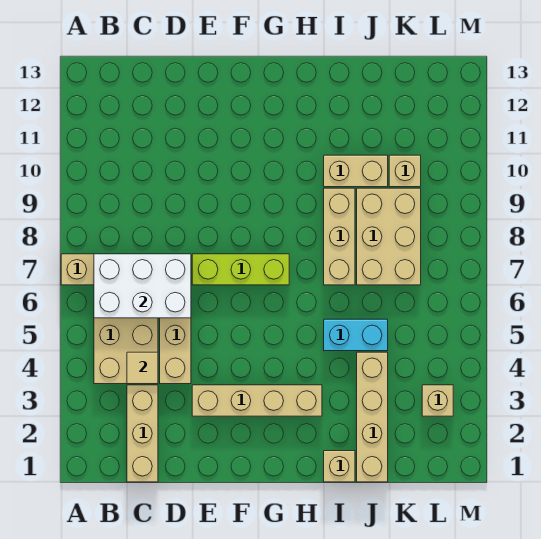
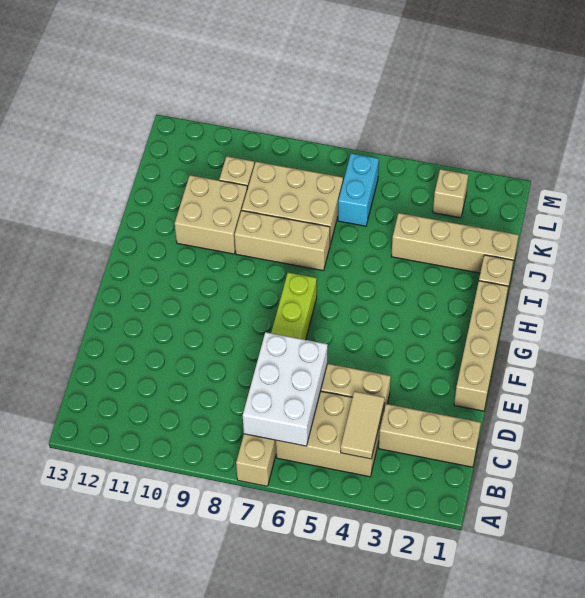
tan tile C4 level 2 -> tan tile B4:C4 level 2
tan brick E3:H3 level 1 -> tan brick E1:H1 level 1
cyan brick I5:J5 level 1 -> cyan brick K6:L6 level 1
tan brick I10:J10 level 1 -> tan brick I10:J11 level 1

